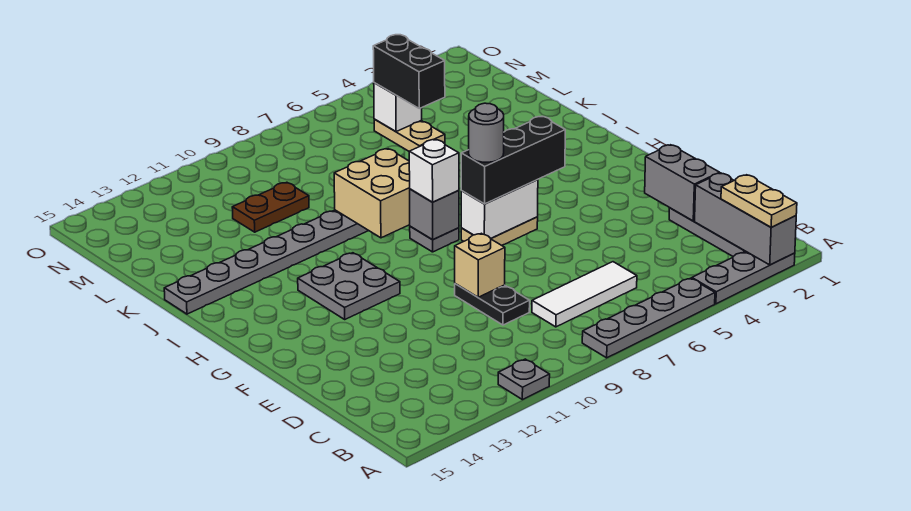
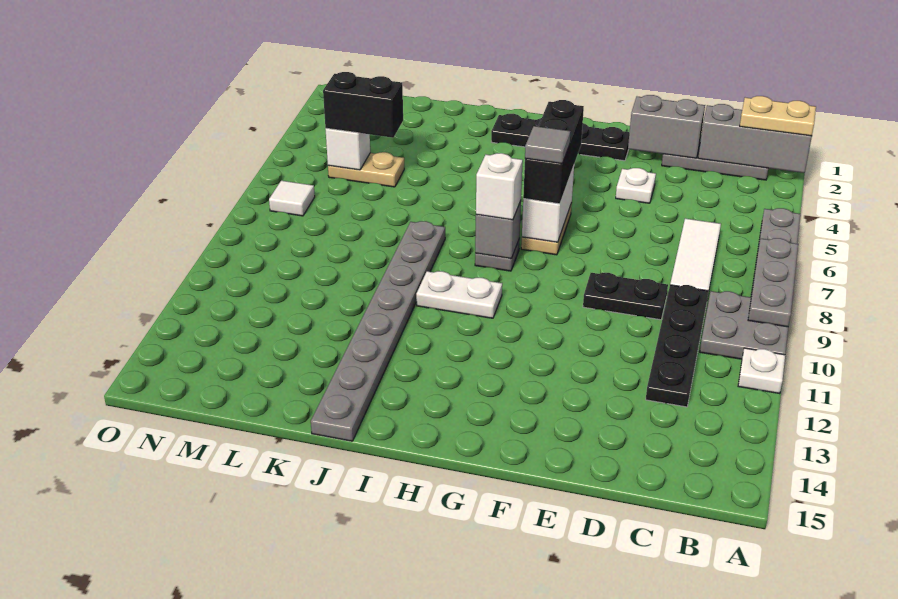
grey plate A2:A4 level 1 -> grey plate A7:A9 level 2
grey plate A11 level 1 -> white plate A11 level 1
none -> black plate C9:C12 level 1
none -> white plate E4 level 1
tan brick E9 level 2 -> none
none -> black plate F2:I2 level 1
grey round brick G7 level 4 -> grey tile G7 level 4
grey plate G11:H12 level 1 -> grey plate A9:B10 level 1
none -> white plate H10:I10 level 1
tan brick I8:J9 level 2 -> none
brown plate L10:L11 level 1 -> none
none -> white tile N7 level 1

